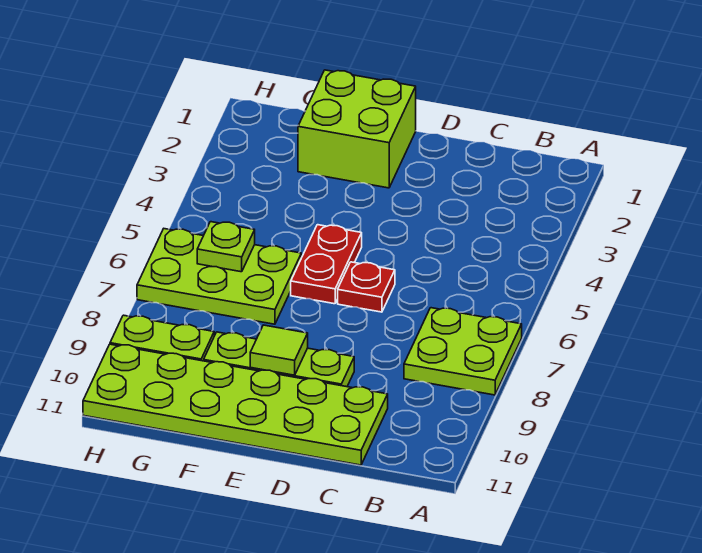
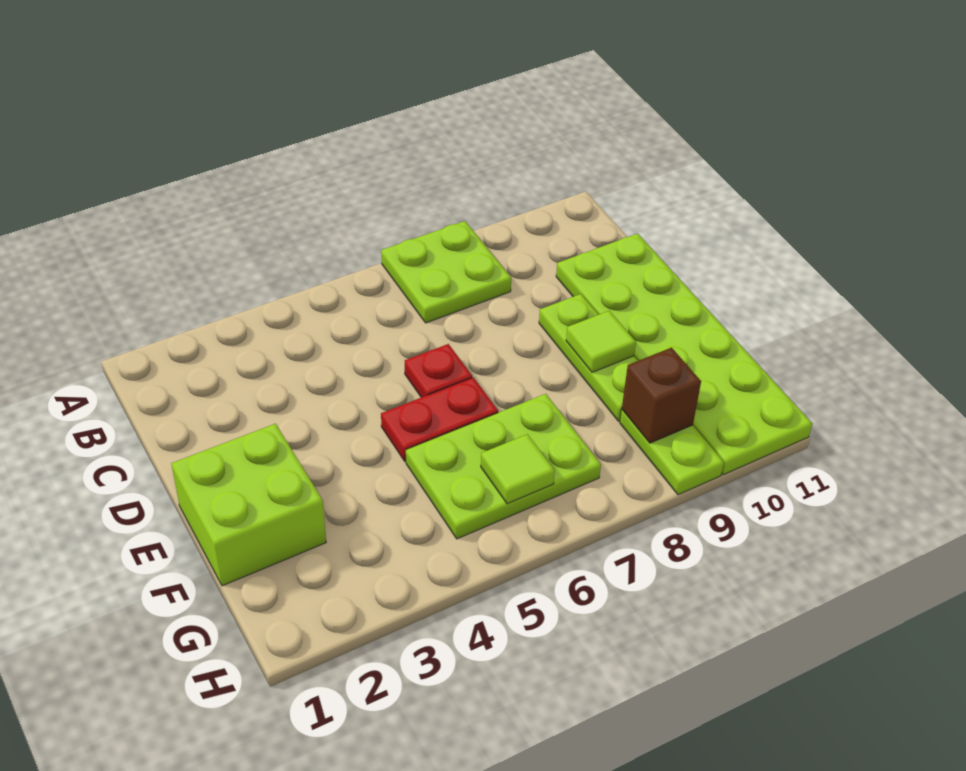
lime plate F6:H7 level 1 -> lime plate F5:G7 level 1
lime plate G6 level 2 -> lime tile G6 level 2
none -> brown brick G9 level 2

